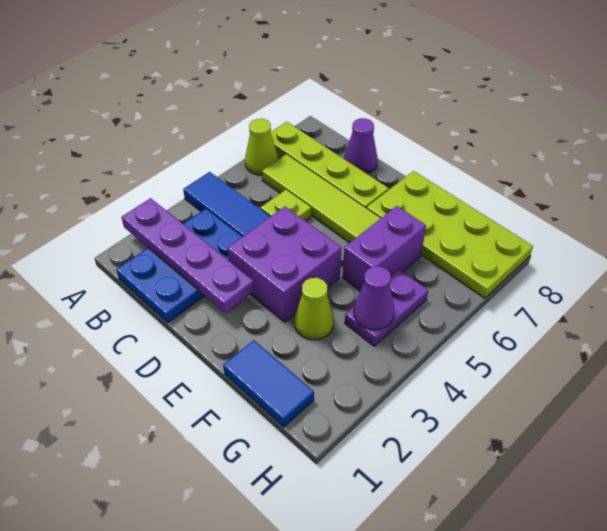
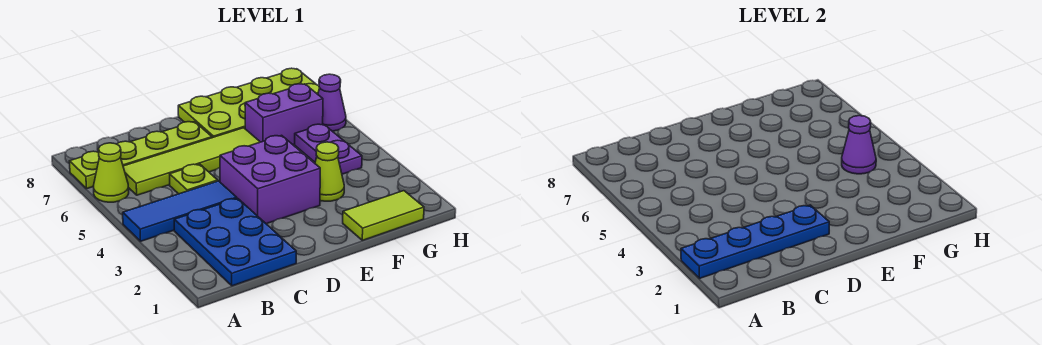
purple plate A2:D2 level 2 -> blue plate A2:D2 level 2
purple cone C8 level 1 -> purple cone H6 level 1
blue tile F1:G1 level 1 -> lime tile F1:G1 level 1
purple brick F5:F6 level 1 -> purple brick F6:G6 level 1

